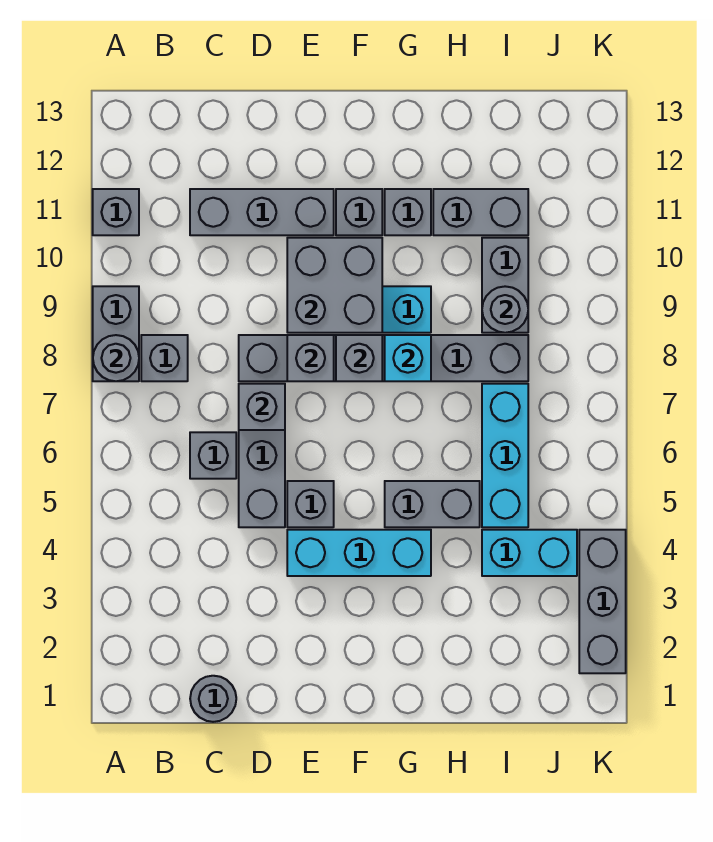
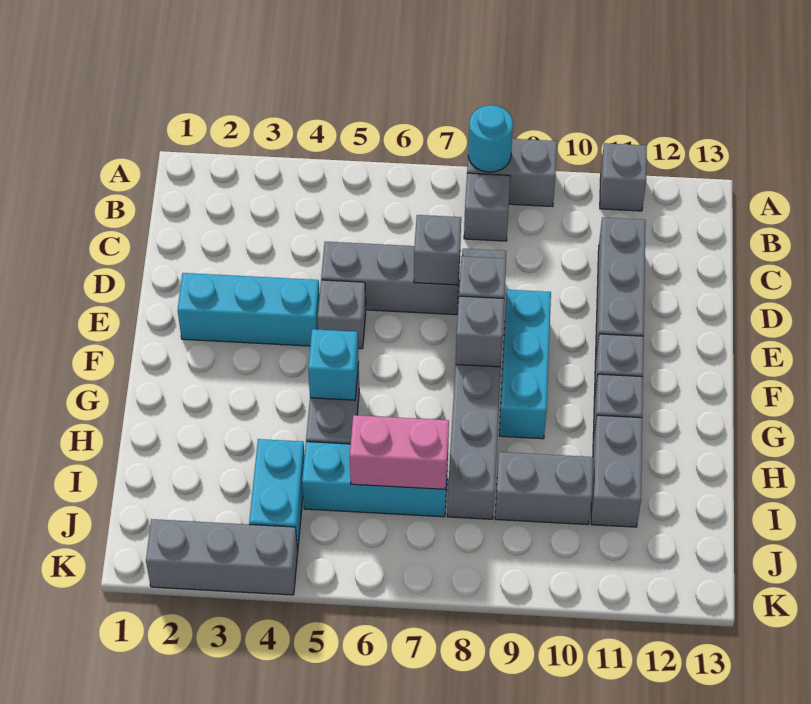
grey round brick A8 level 2 -> cyan round brick A8 level 2
grey round brick C1 level 1 -> none
grey brick C6 level 1 -> none
cyan brick E4:G4 level 1 -> cyan brick E2:E4 level 1
grey brick E9:F10 level 2 -> none
cyan brick G8 level 2 -> cyan brick G5 level 2
none -> pink brick I6:I7 level 2
grey round brick I9 level 2 -> none

